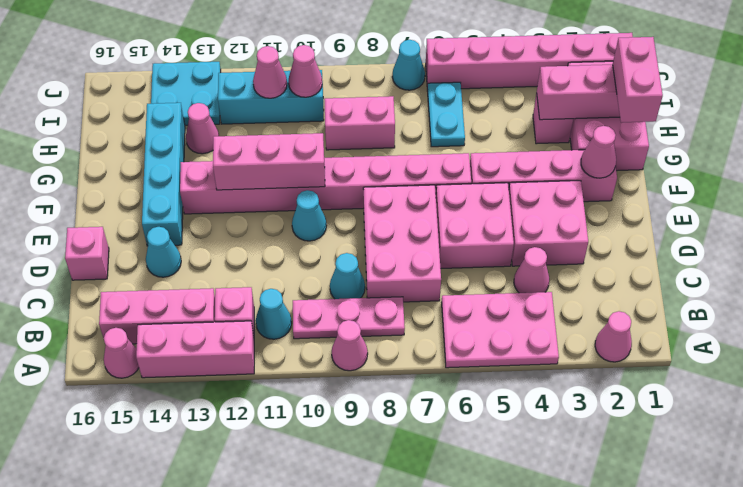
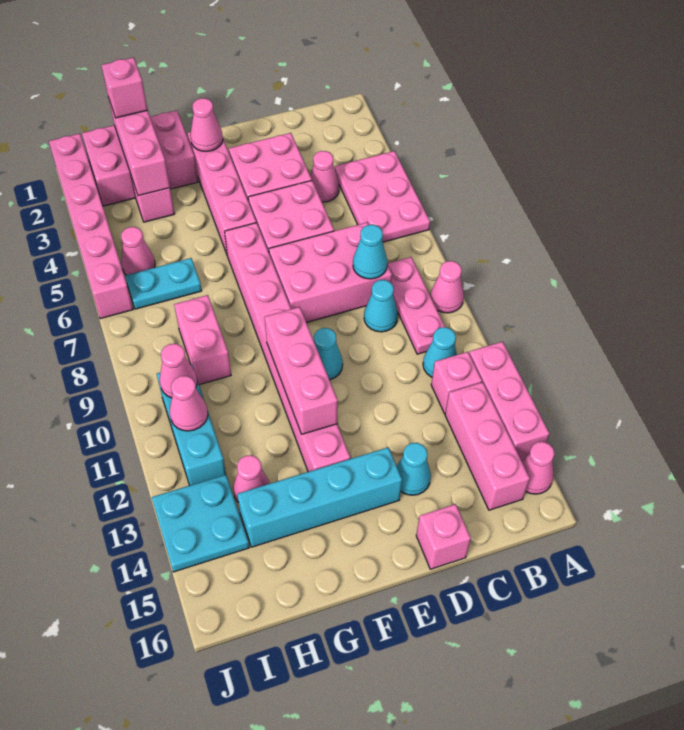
pink cone A2 level 1 -> pink cone I5 level 1
pink brick G1:H1 level 3 -> pink brick H1 level 3
cyan cone J7 level 1 -> cyan cone C8 level 2

